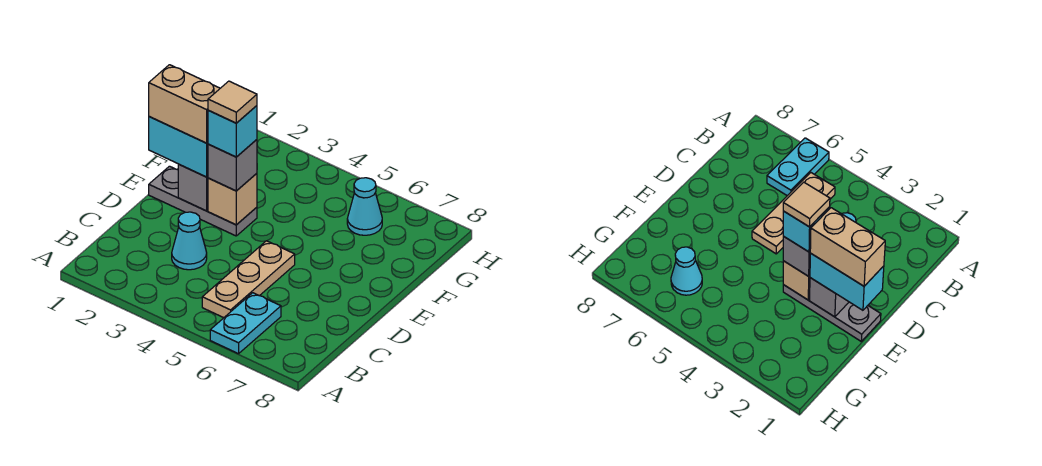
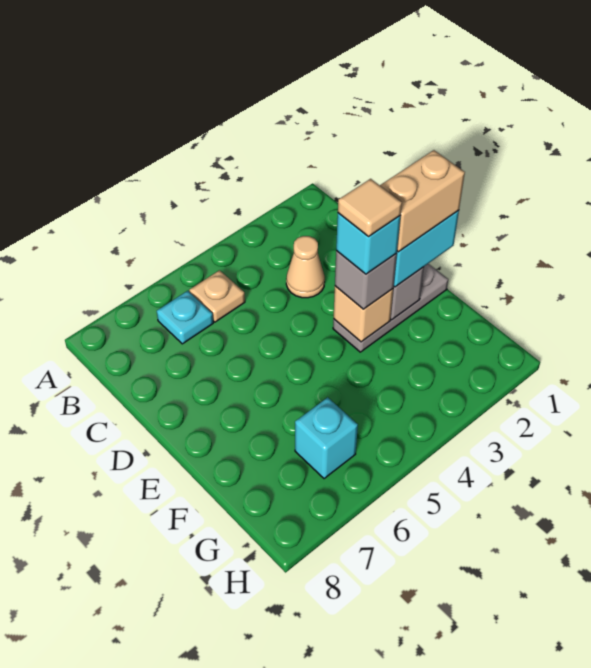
cyan plate A6:B6 level 1 -> cyan plate B6 level 1
tan plate B5:D5 level 1 -> tan plate B5 level 1
cyan cone C3 level 1 -> tan cone C3 level 1
cyan cone G6 level 1 -> cyan brick G6 level 1

